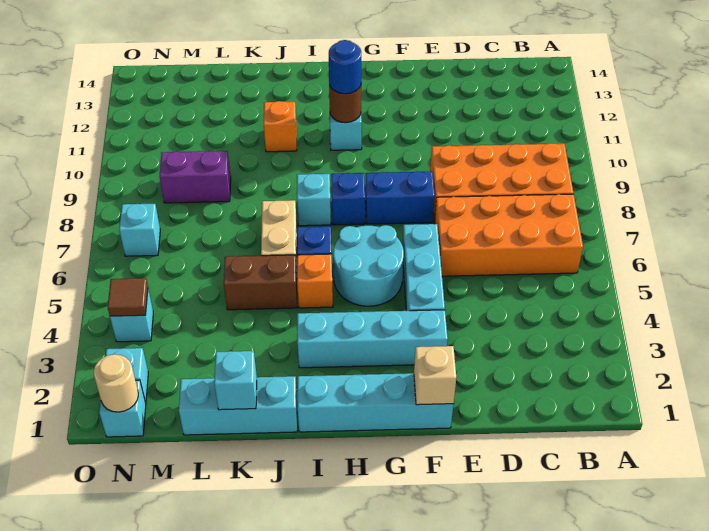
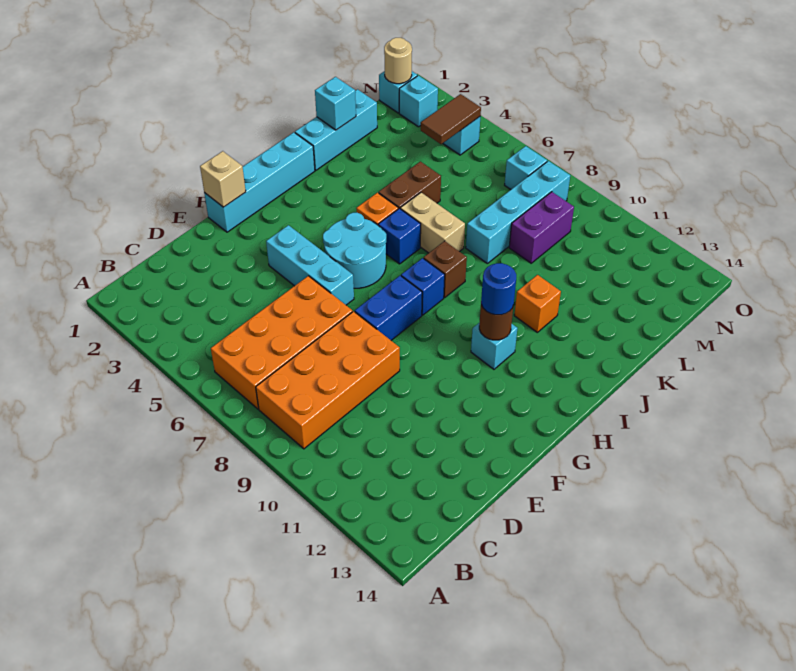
cyan brick F3:I3 level 1 -> cyan brick K8:N8 level 1
cyan brick I8 level 1 -> brown brick I8 level 1
brown tile N4 level 2 -> brown tile M4:N4 level 2

